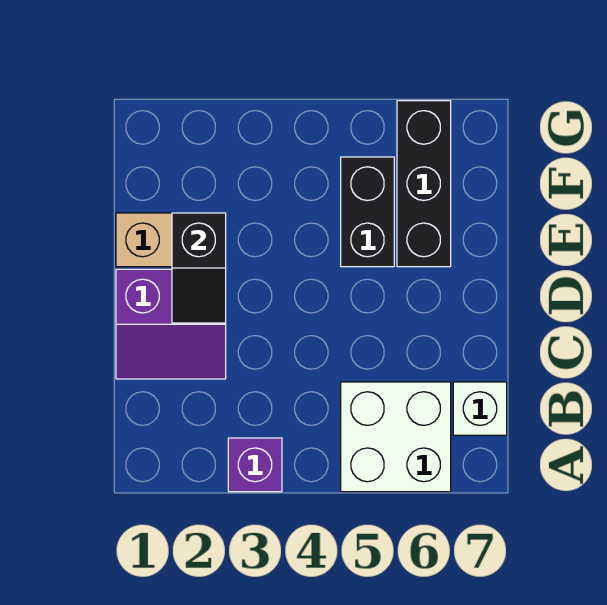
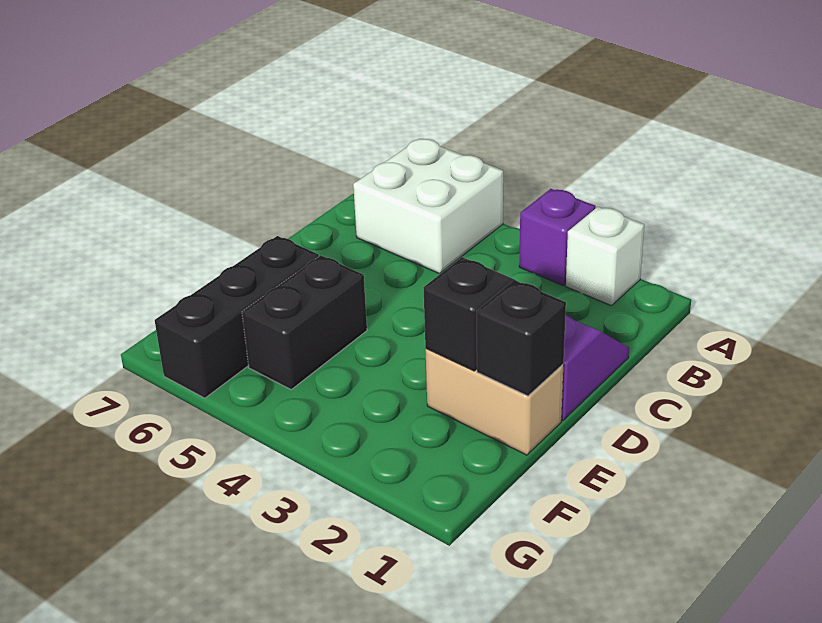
white brick B7 level 1 -> white brick A2 level 1
none -> black brick E1 level 2

